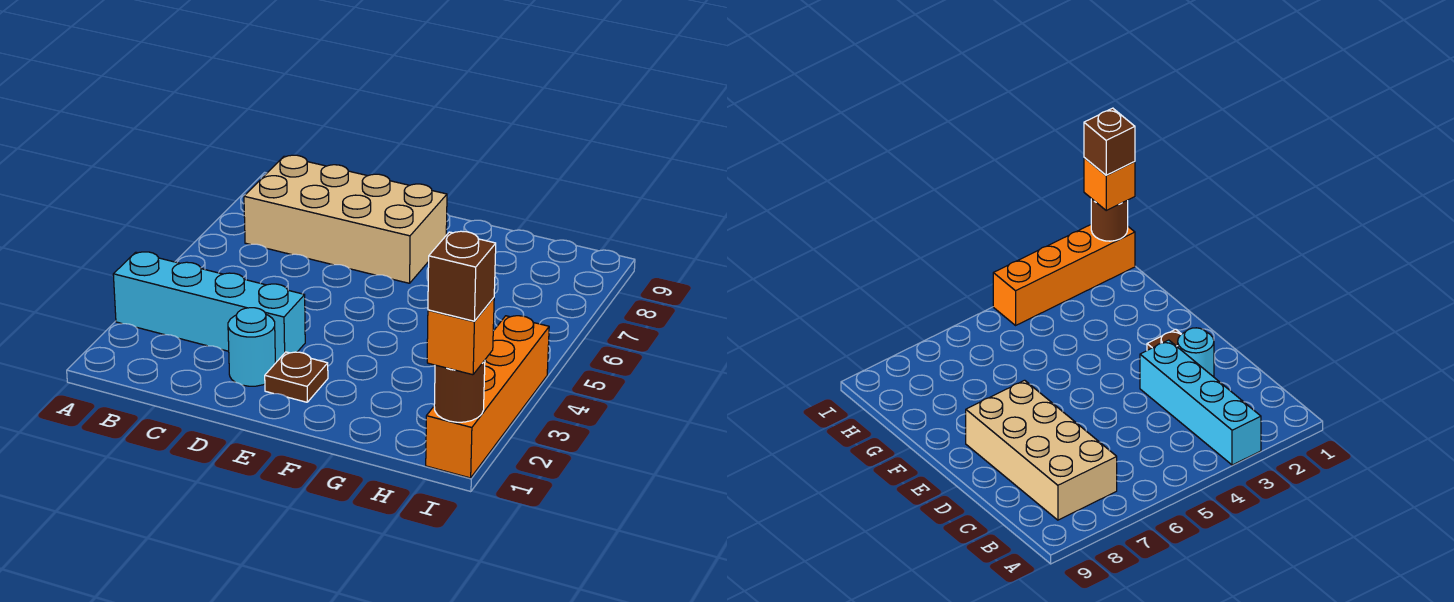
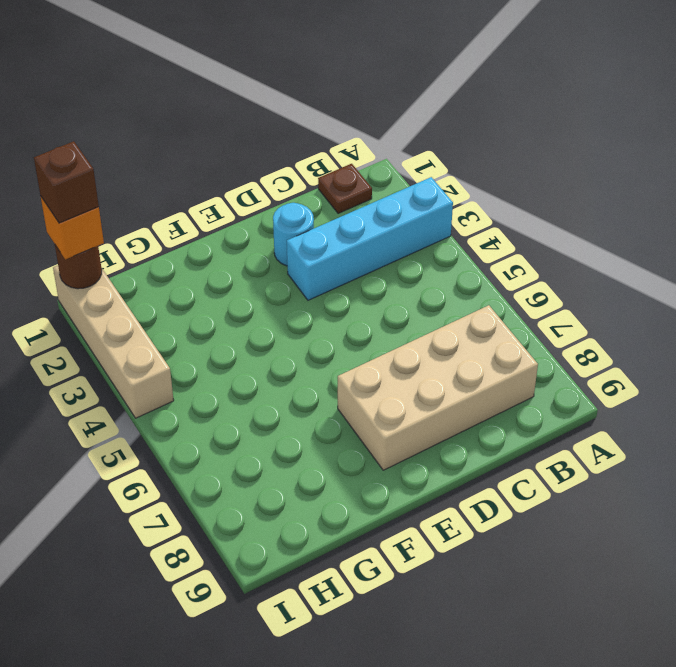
brown plate E2 level 1 -> brown plate B1 level 1
orange brick I1:I4 level 1 -> tan brick I1:I4 level 1

